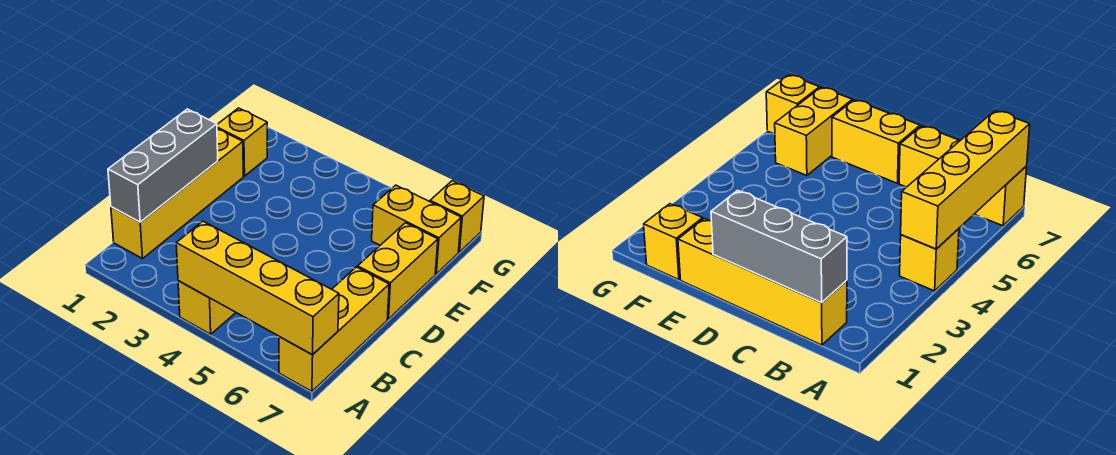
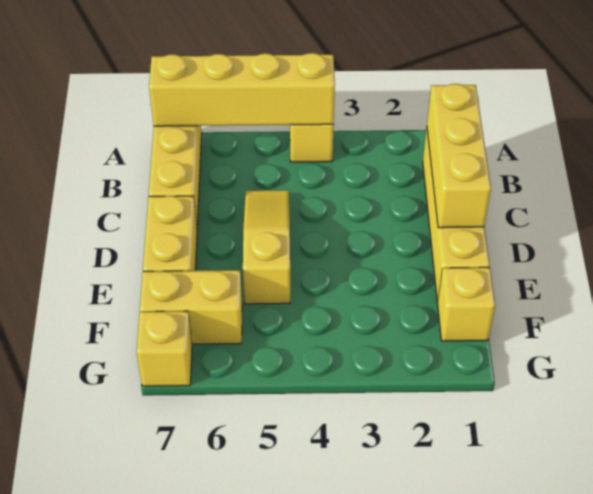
grey brick B1:D1 level 2 -> yellow brick B1:D1 level 2
none -> yellow slope C5:E5 level 1 top E

